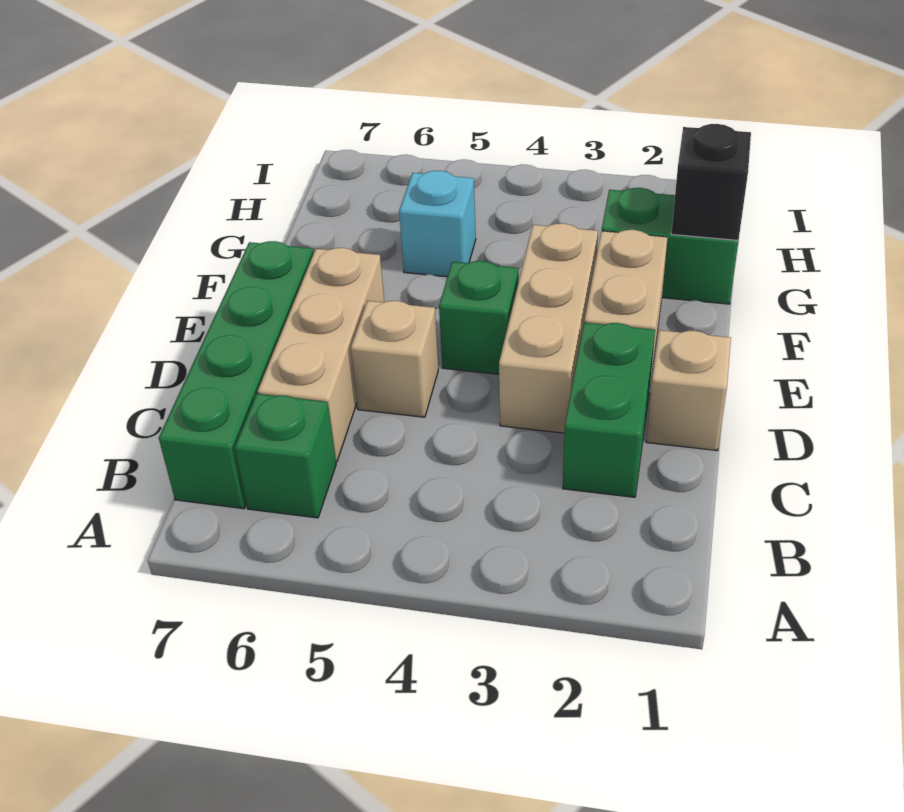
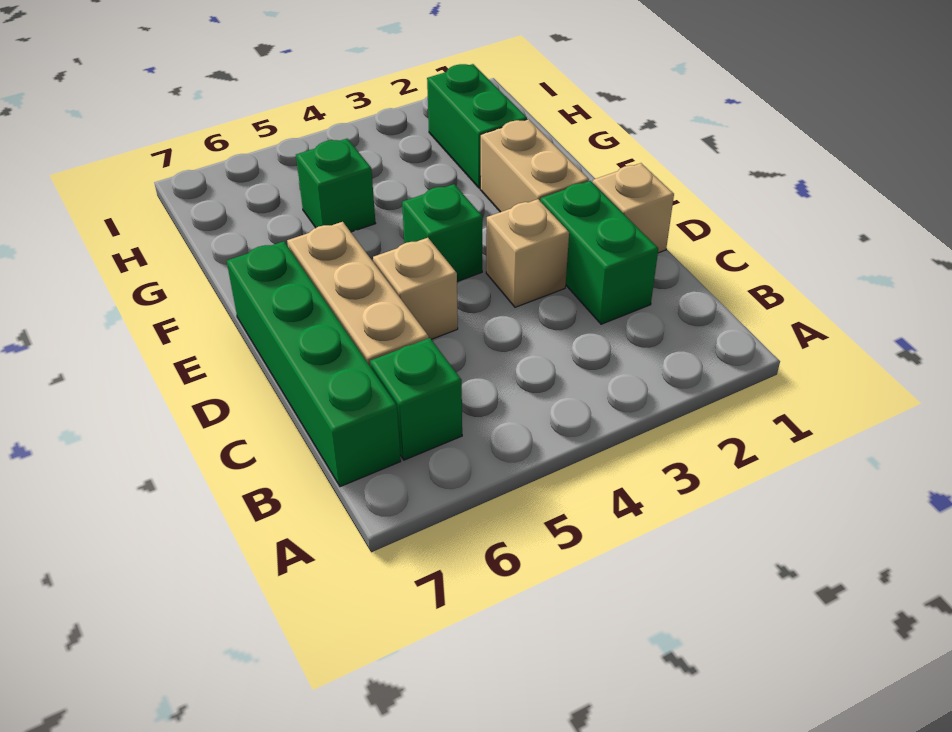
tan brick D3:F3 level 1 -> tan brick D3 level 1
green brick G1:G2 level 1 -> green brick G2:H2 level 1
black brick G1 level 2 -> none
cyan brick G5 level 1 -> green brick G5 level 1

